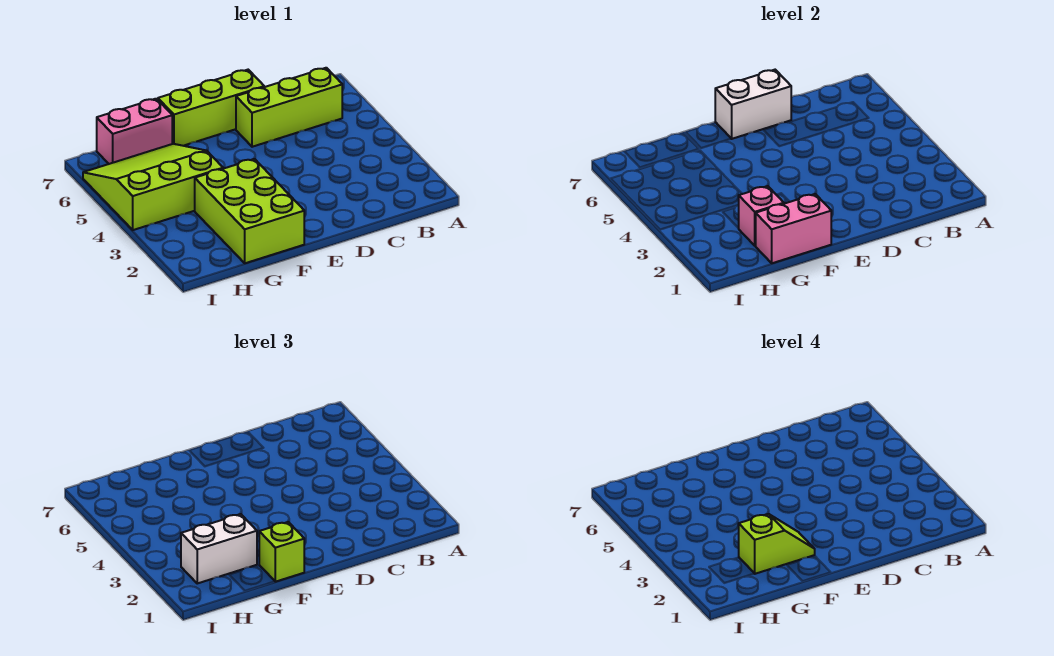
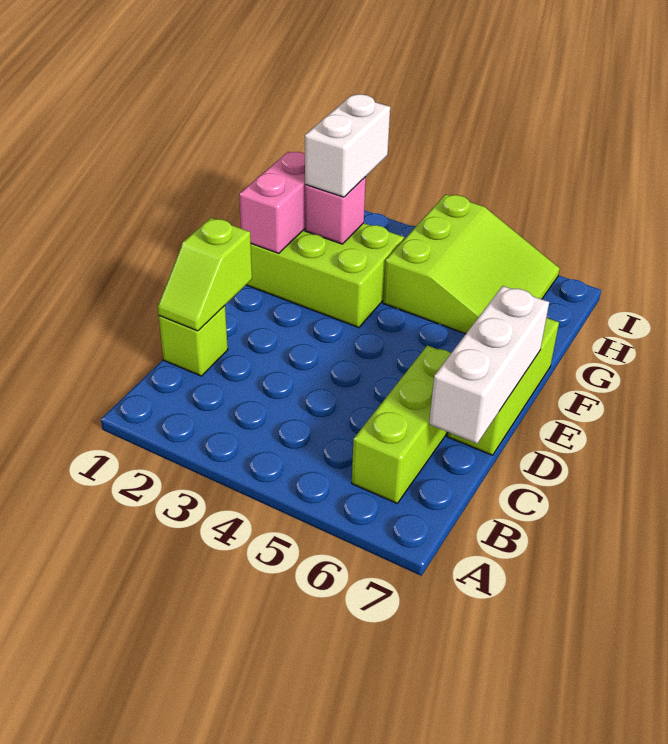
white brick D7:E7 level 2 -> white brick C7:E7 level 2
lime brick F1 level 3 -> lime brick C1 level 1
lime slope F2:G2 level 4 top G -> lime slope C1:D1 level 2 top D
pink brick G7:H7 level 1 -> none

